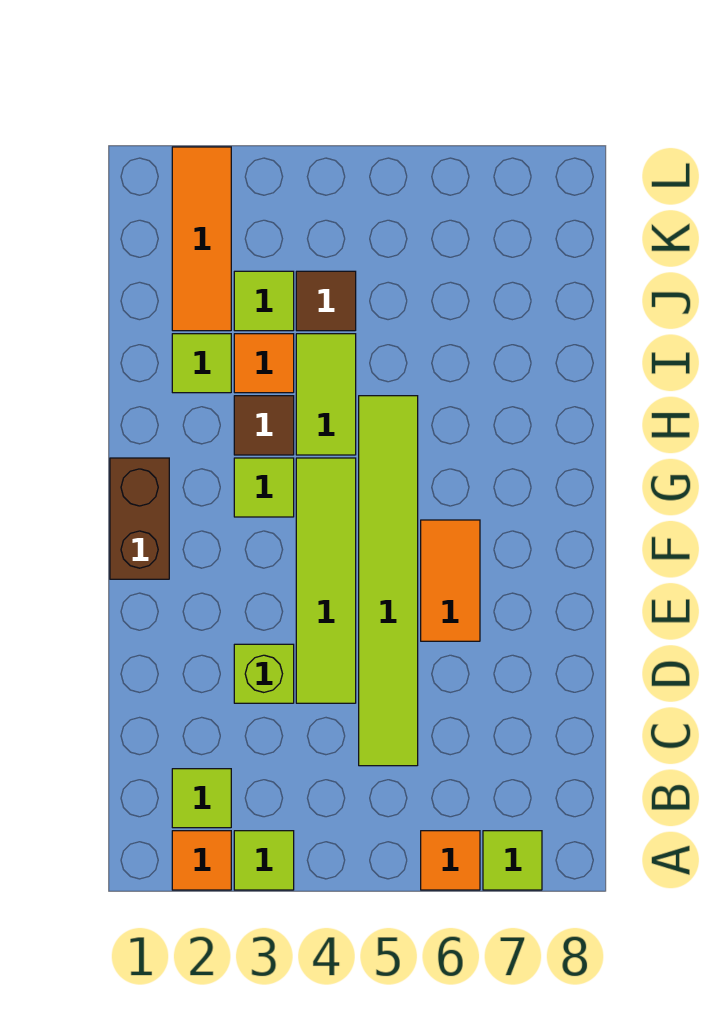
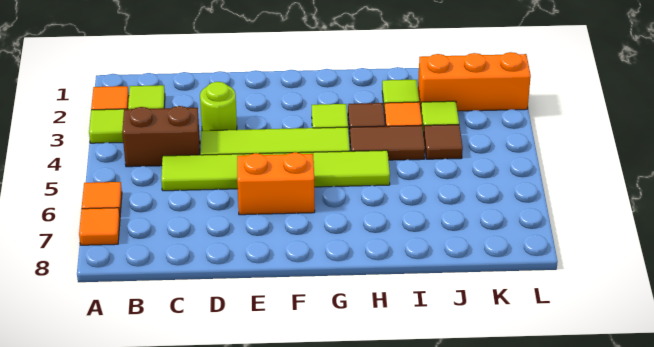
lime tile A7 level 1 -> orange tile A7 level 1
lime brick D3 level 1 -> lime round brick D3 level 1
orange tile E6:F6 level 1 -> orange brick E6:F6 level 1
brown brick F1:G1 level 1 -> brown brick B4:C4 level 1
lime tile H4:I4 level 1 -> brown tile H4:I4 level 1
orange tile J2:L2 level 1 -> orange brick J2:L2 level 1

